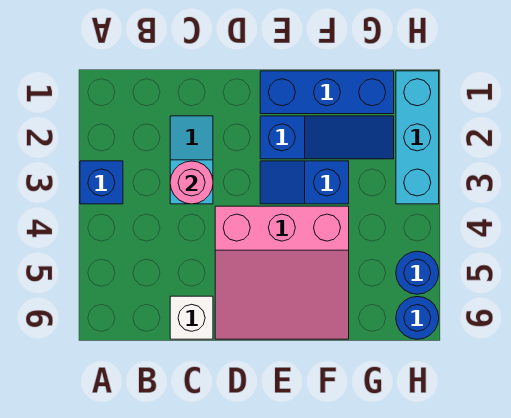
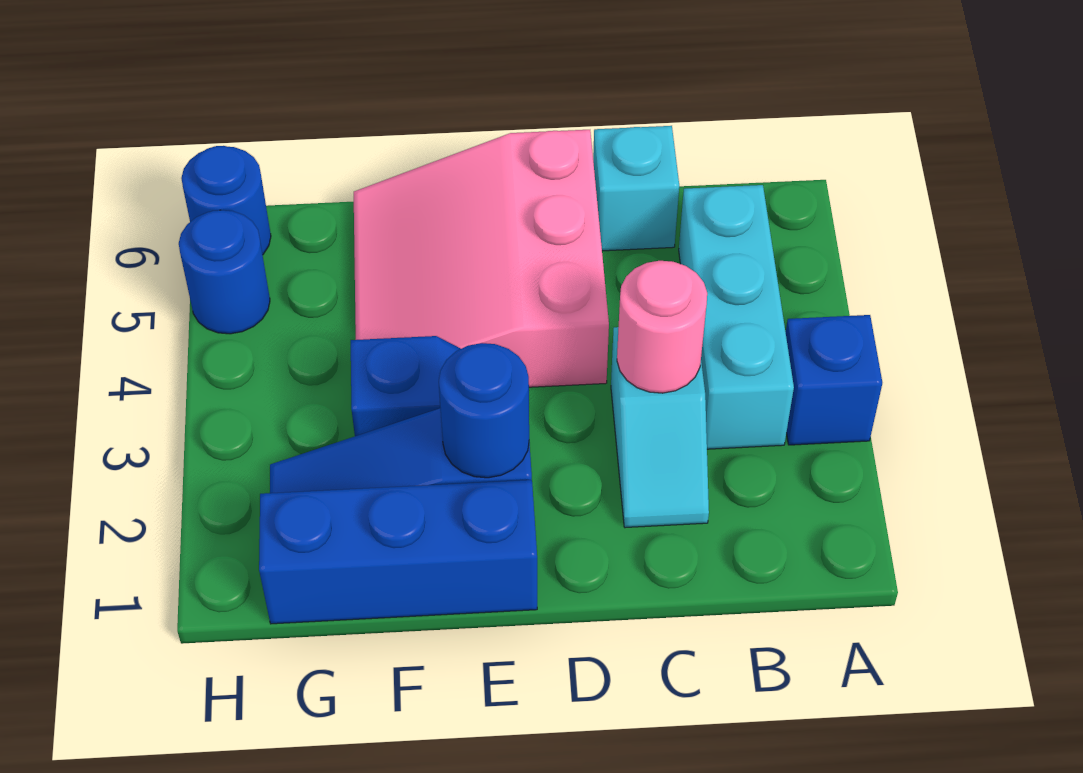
white brick C6 level 1 -> cyan brick C6 level 1
pink slope D4:F6 level 1 top 4 -> pink slope D4:F6 level 1 top D
none -> blue round brick E2 level 2
cyan brick H1:H3 level 1 -> cyan brick B3:B5 level 1

